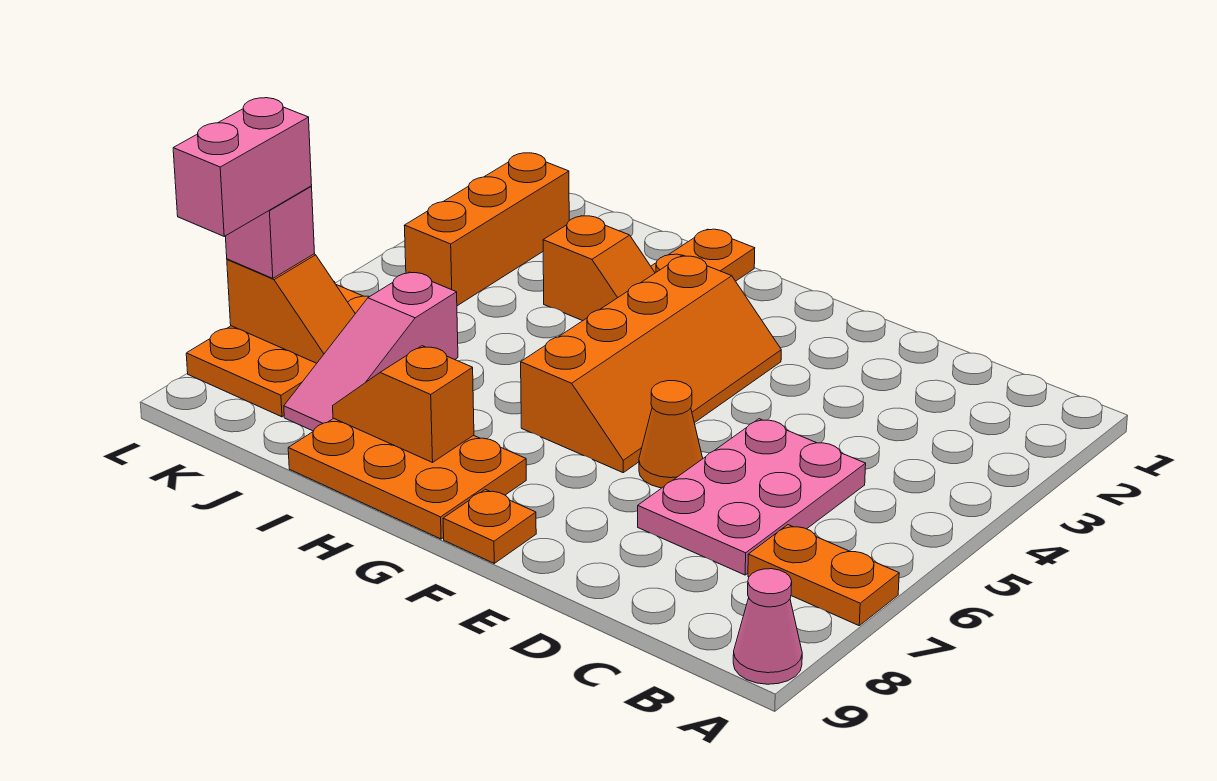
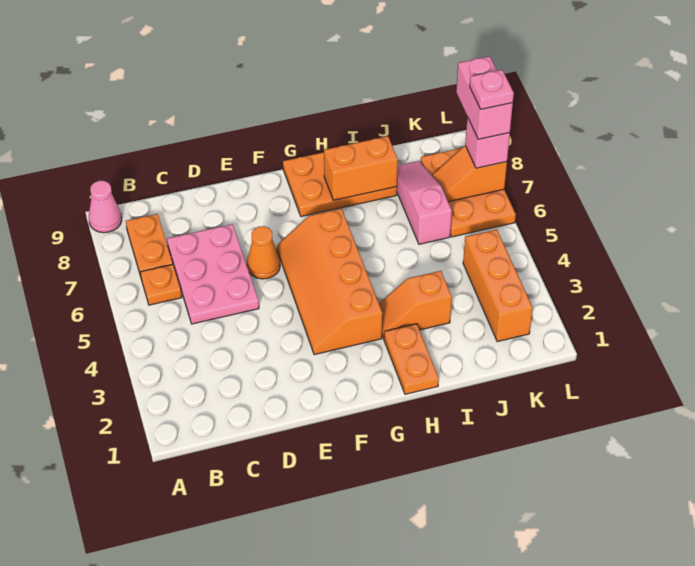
orange plate A7:B7 level 1 -> orange plate B7:B8 level 1
orange plate F9 level 1 -> orange plate B6 level 1
orange slope H8:I8 level 2 top H -> orange brick H8:I8 level 2
none -> pink plate L7 level 5

